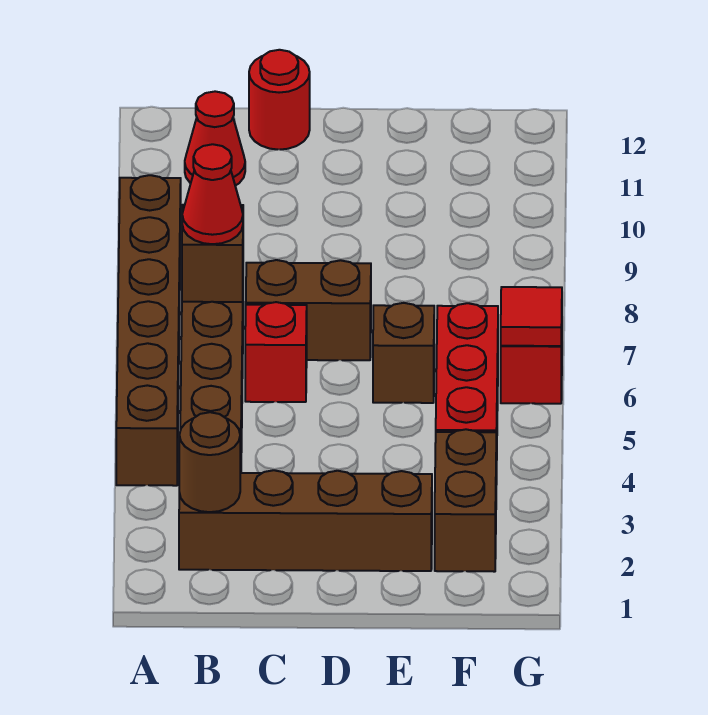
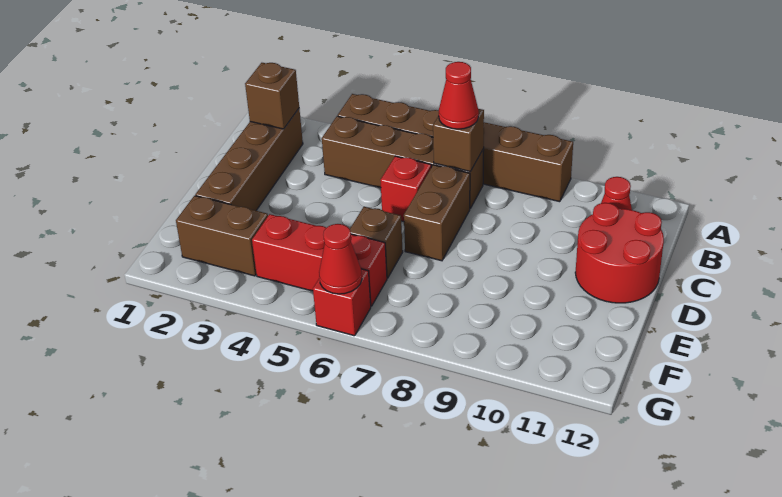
brown round brick B2 level 2 -> brown brick B2 level 2
red round brick C12 level 1 -> red round brick C11:D12 level 1
red tile G6 level 2 -> red cone G6 level 2

